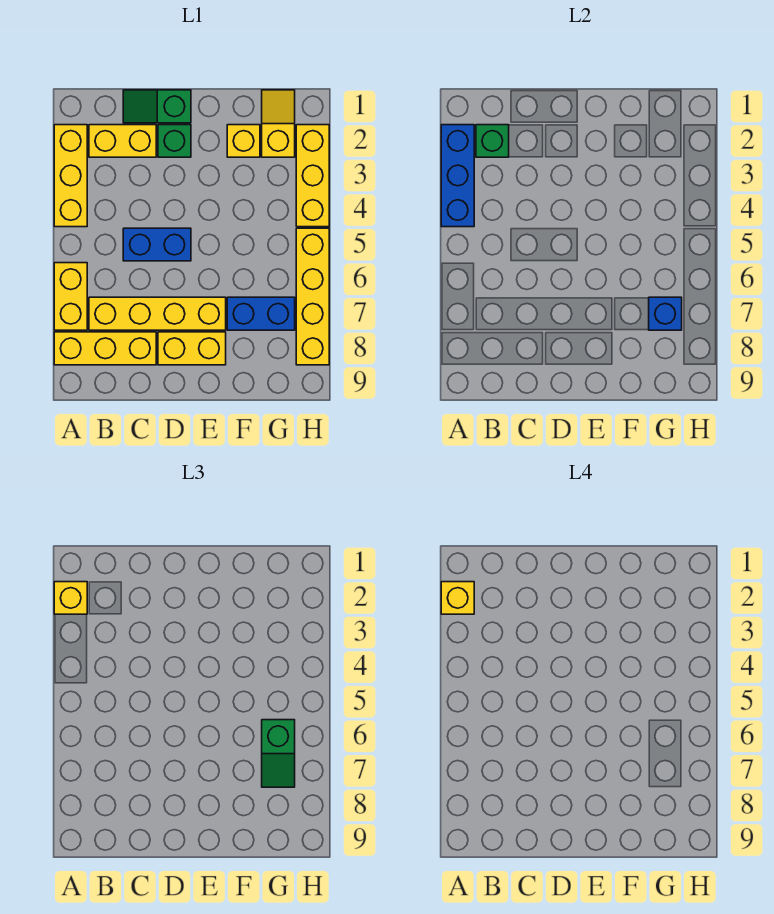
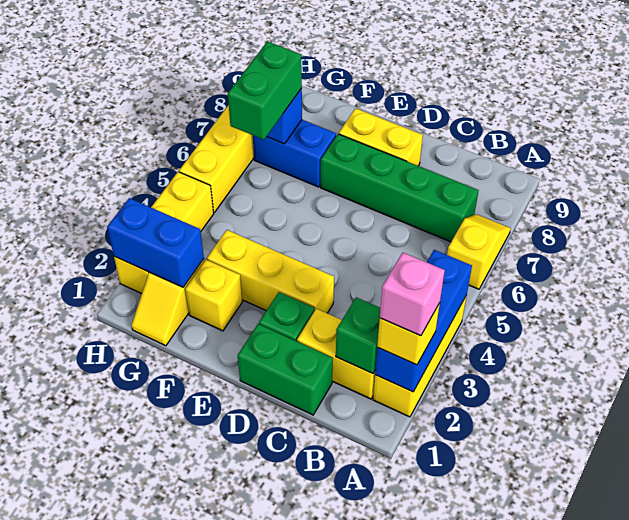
yellow brick A2 level 4 -> pink brick A2 level 4
yellow brick A6:A7 level 1 -> yellow slope A6:A7 level 1 top 6
yellow brick A8:C8 level 1 -> yellow brick D3:F3 level 1
yellow brick B7:E7 level 1 -> green brick B7:E7 level 1
green slope C1:D1 level 1 top D -> green brick C1:D1 level 1
blue brick C5:D5 level 1 -> blue brick G2:H2 level 2
green slope G6:G7 level 3 top 6 -> green brick G6:G7 level 3

